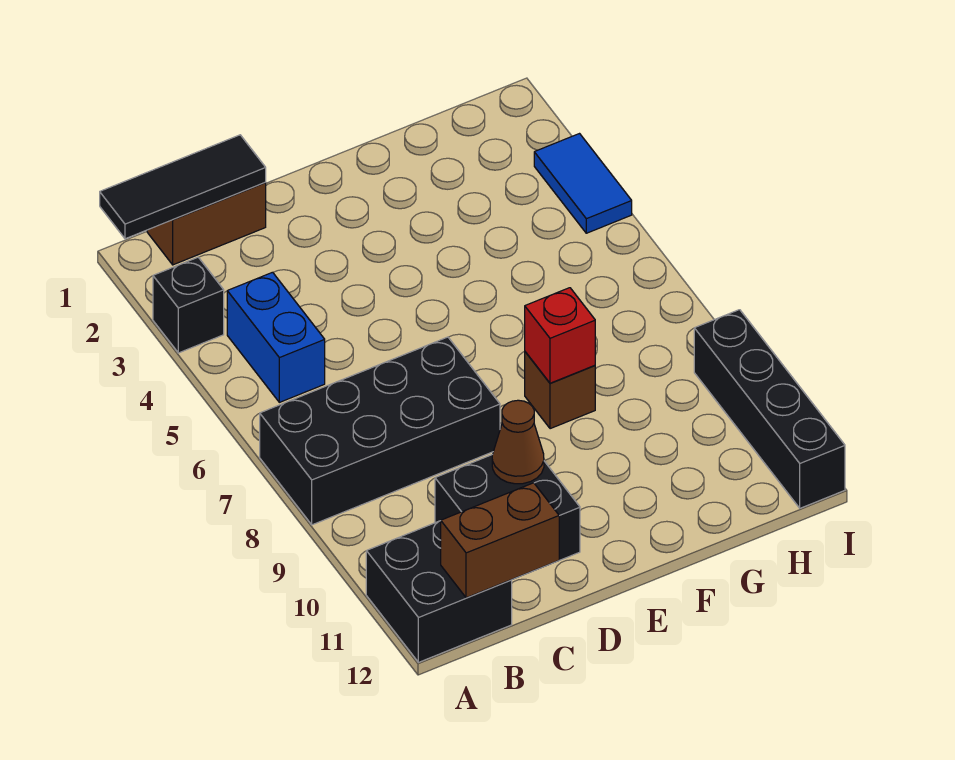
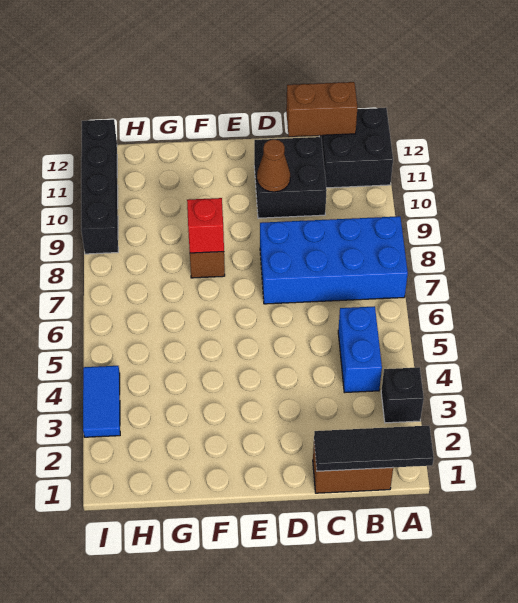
black brick A7:D8 level 1 -> blue brick A7:D8 level 1

